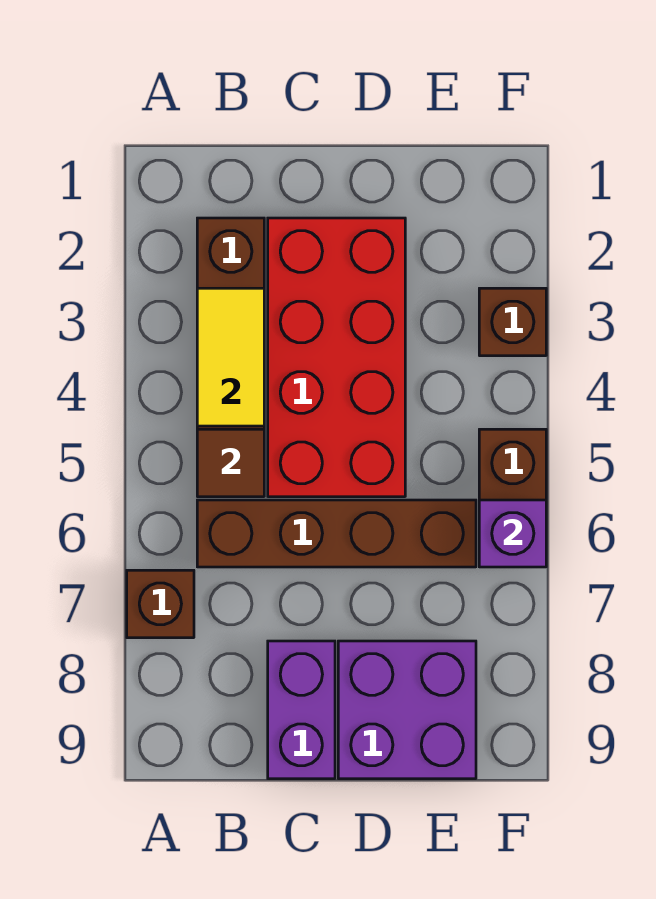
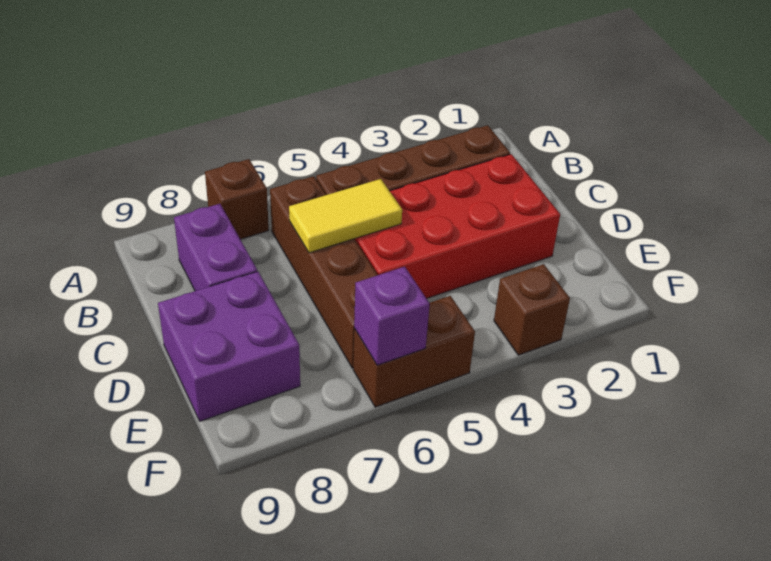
yellow tile B3:B4 level 2 -> yellow tile C5:C6 level 2
brown tile B5 level 2 -> none
purple brick C8:C9 level 1 -> purple brick B8:C8 level 1

